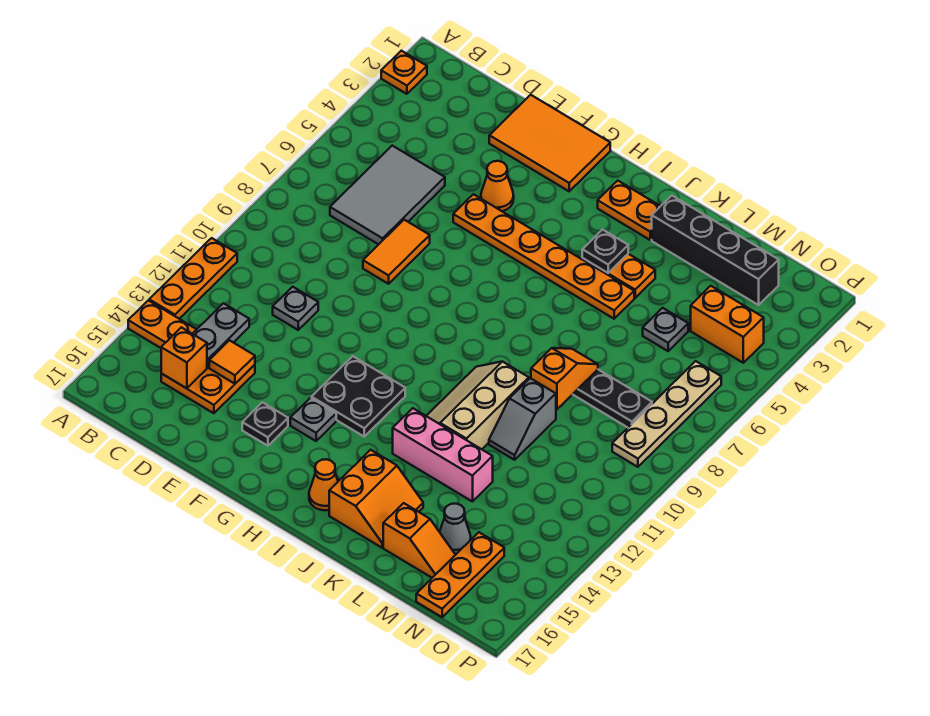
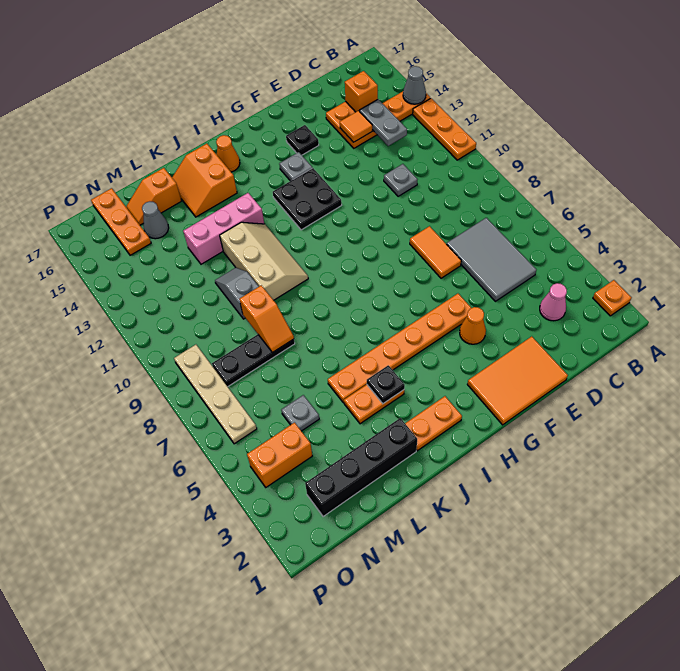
none -> grey cone A14 level 2
none -> pink cone C3 level 1

